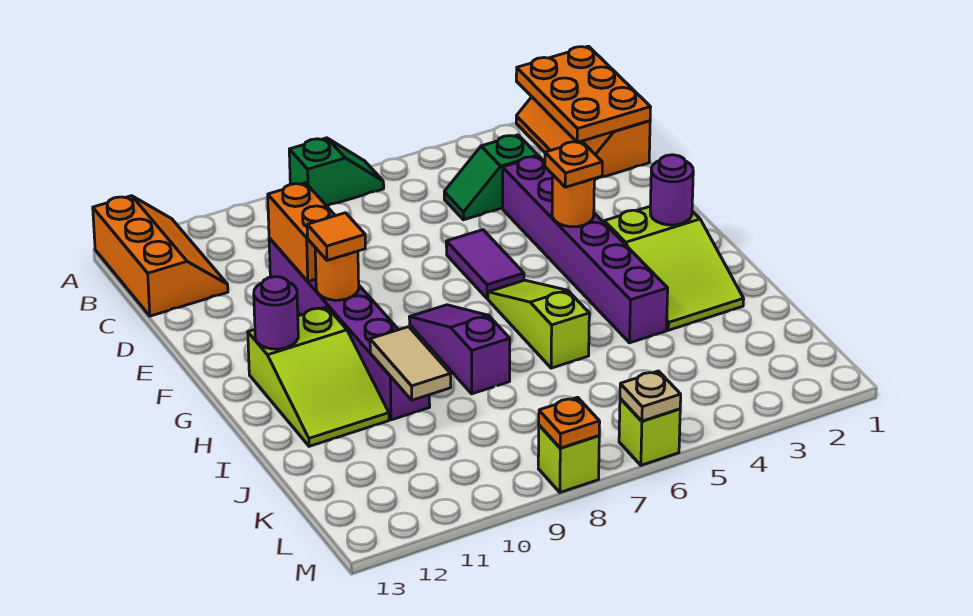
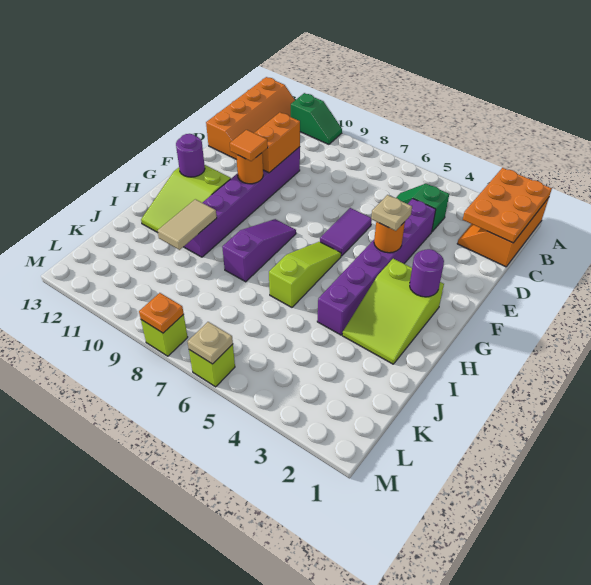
green slope A7:A8 level 1 top 8 -> green slope A10:A11 level 1 top 11
orange slope A12:C13 level 1 top 13 -> orange slope A12:D13 level 1 top 13
orange plate F4 level 3 -> tan plate F4 level 3

